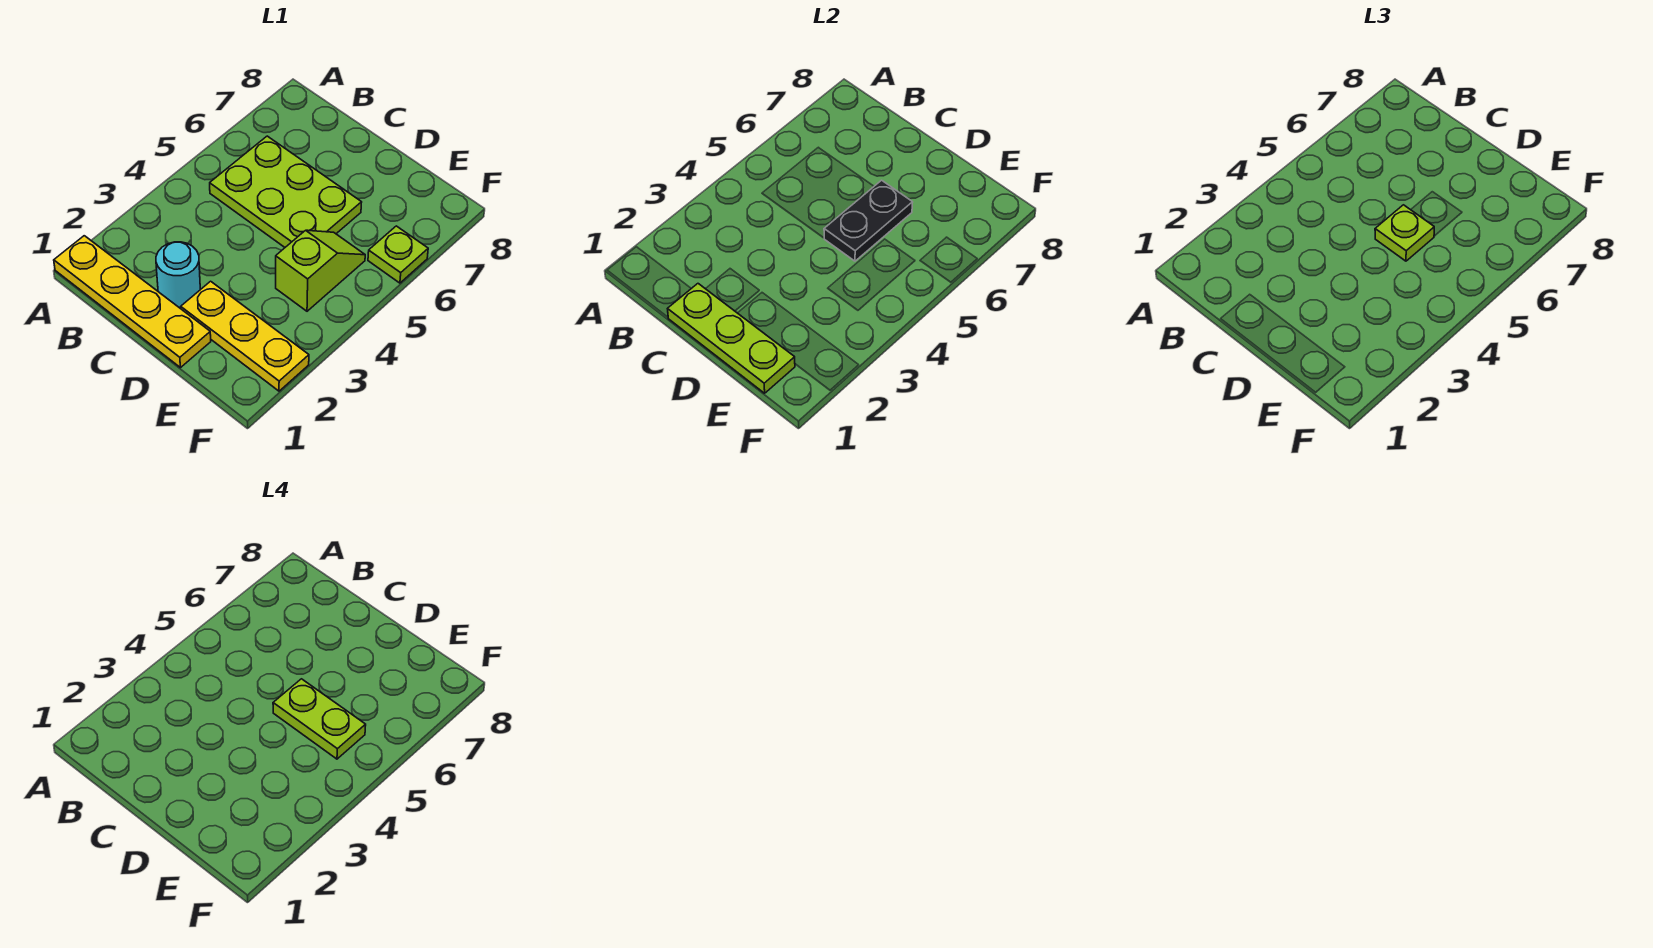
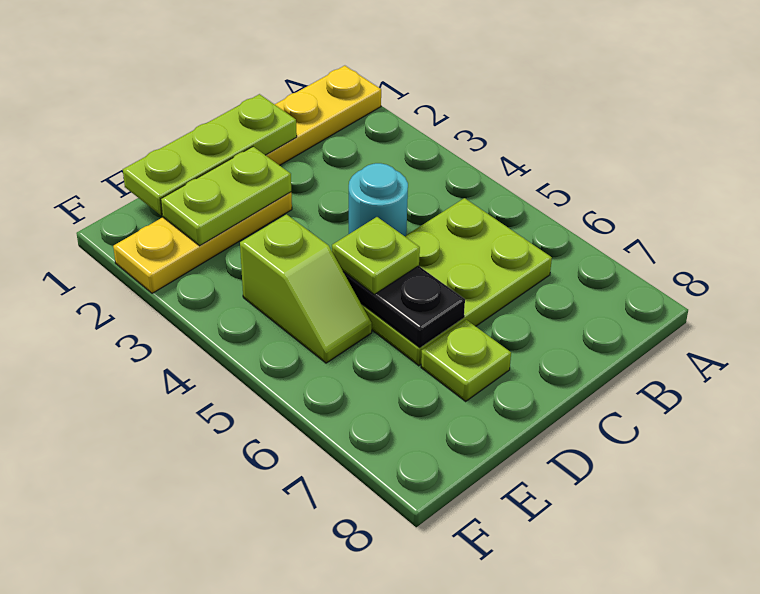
cyan round brick C2 level 1 -> cyan round brick C4 level 1
lime plate D5:E5 level 4 -> lime plate D2:E2 level 2
lime plate F6 level 1 -> lime plate D7 level 1

